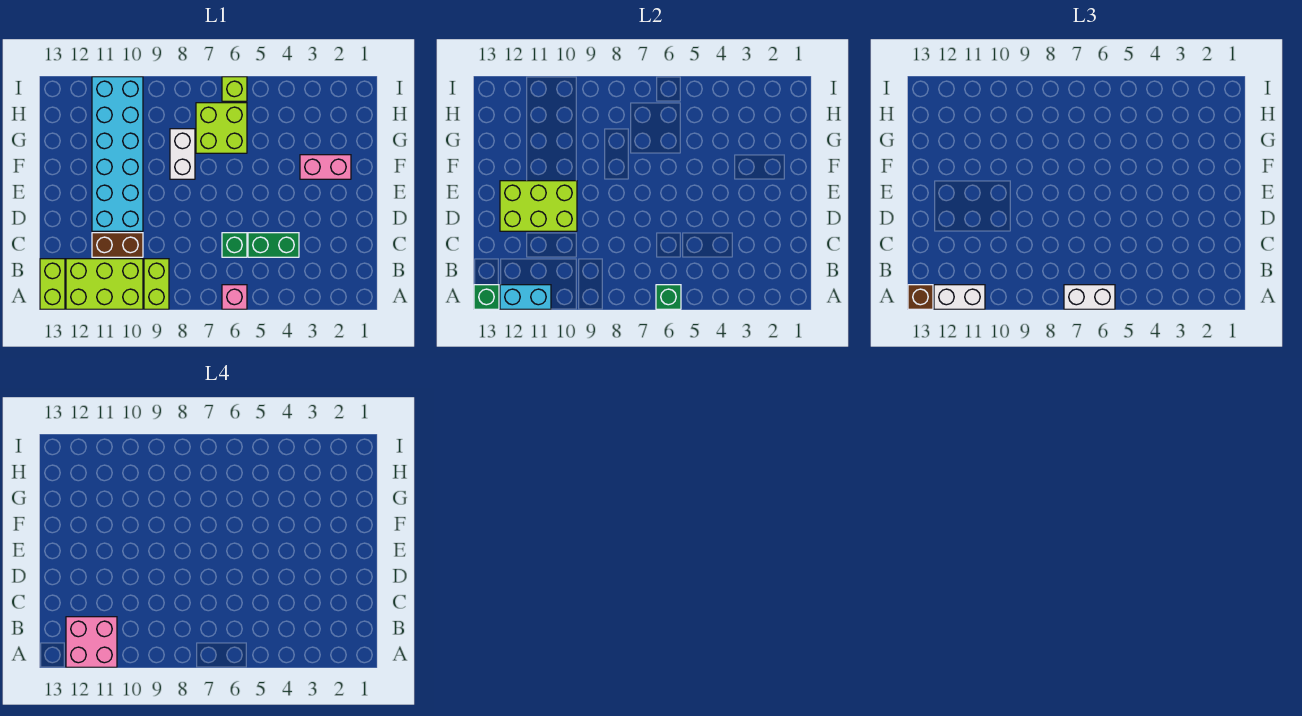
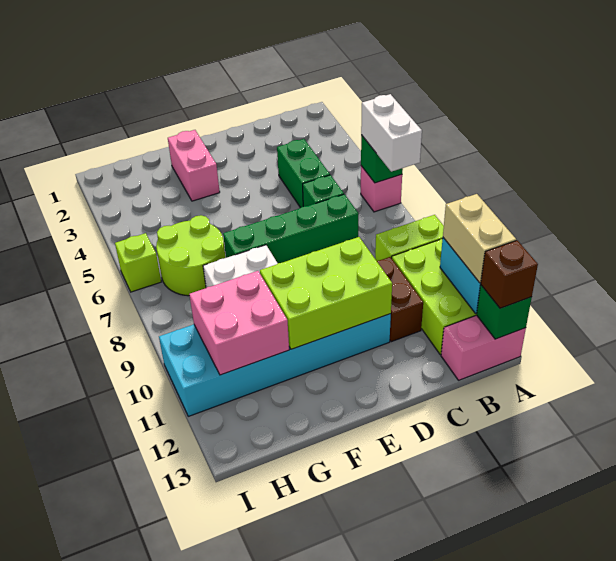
white brick A11:A12 level 3 -> tan brick A11:A12 level 3
pink brick A11:B12 level 4 -> pink brick G10:H11 level 2
lime brick A13:B13 level 1 -> pink brick A13:B13 level 1
none -> green brick C7:F7 level 1
lime brick D10:E12 level 2 -> lime brick D10:F11 level 2
lime brick G6:H7 level 1 -> lime round brick G6:H7 level 1

